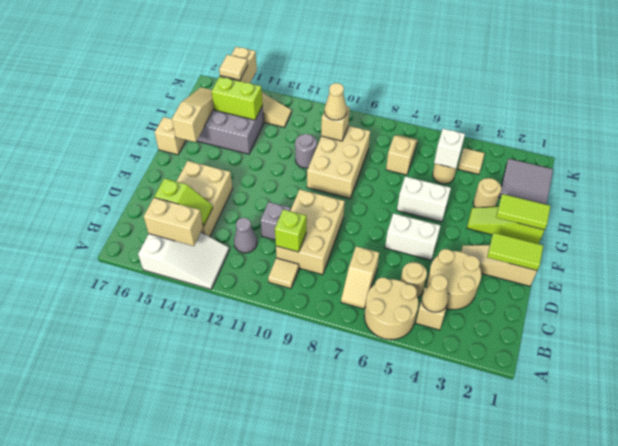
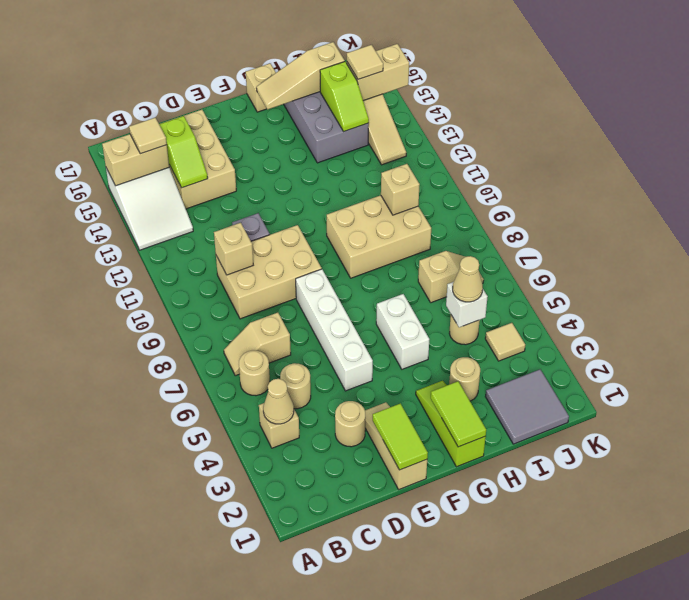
tan round brick A5:B6 level 1 -> tan round brick B6 level 1
tan tile B10 level 1 -> tan tile B15 level 3
tan brick B14:B15 level 2 -> tan brick A15:B15 level 2
tan round brick C3:D4 level 1 -> tan round brick D3 level 1
lime brick C10 level 2 -> tan brick C10 level 2
grey cone C12 level 1 -> none
tan brick C14:E15 level 1 -> tan brick C14:D16 level 1
white brick E5:E6 level 1 -> white brick E5:E8 level 1
tan slope G16:I16 level 2 top G -> tan slope G16:I16 level 2 top I
grey round brick H11 level 1 -> none
tan cone I10 level 3 -> tan cone I5 level 3
lime brick I14:I15 level 2 -> lime slope I14:I15 level 2 top 15

